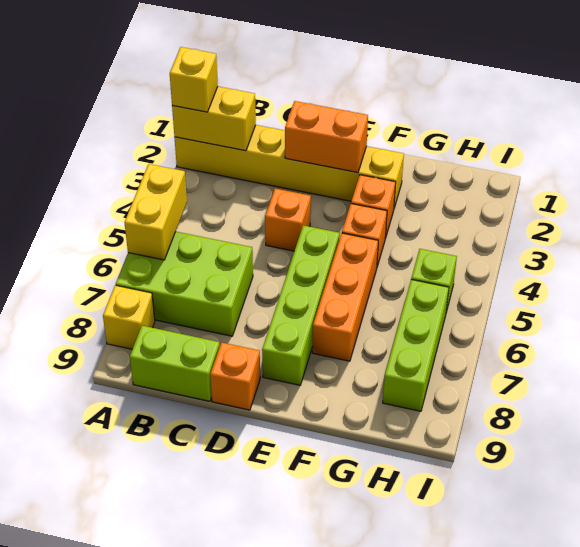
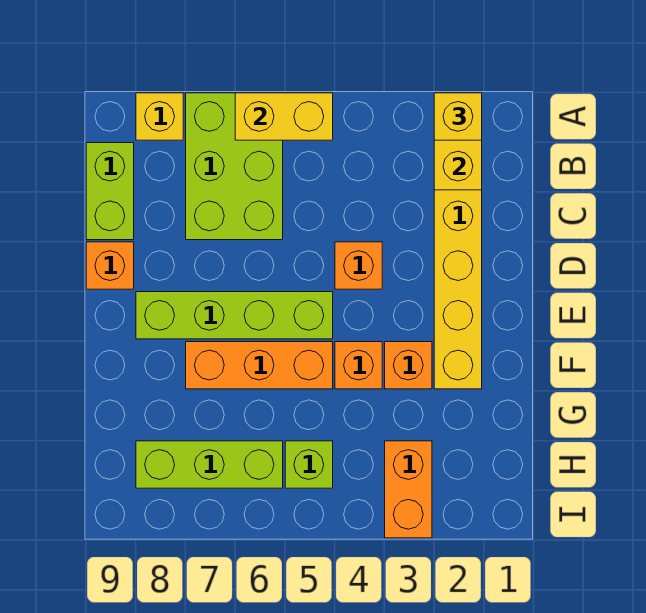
orange brick D2:E2 level 2 -> orange brick H3:I3 level 1

